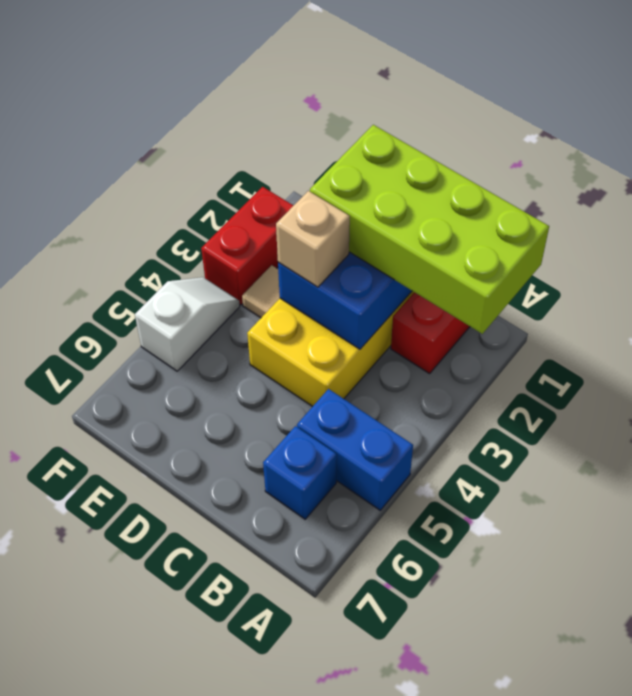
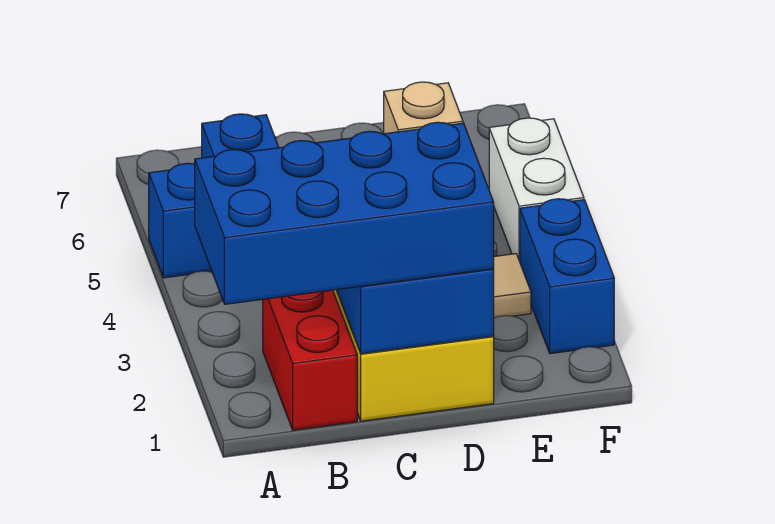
lime brick A1:D2 level 3 -> blue brick A1:D2 level 3
red brick F2:F3 level 1 -> blue brick F2:F3 level 1
white slope F4:F5 level 1 top 5 -> white brick F4:F5 level 1

